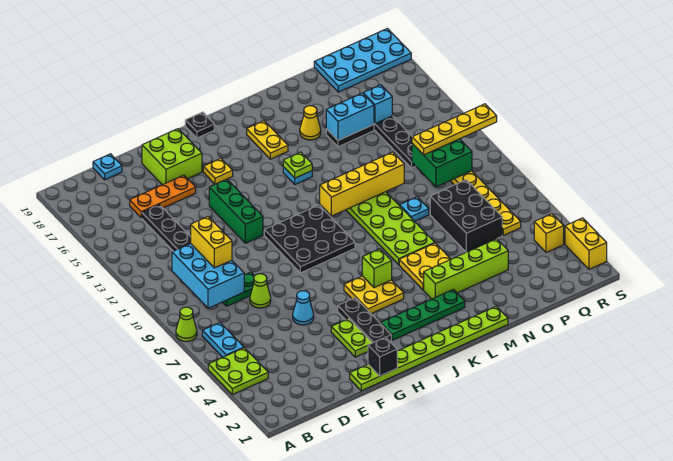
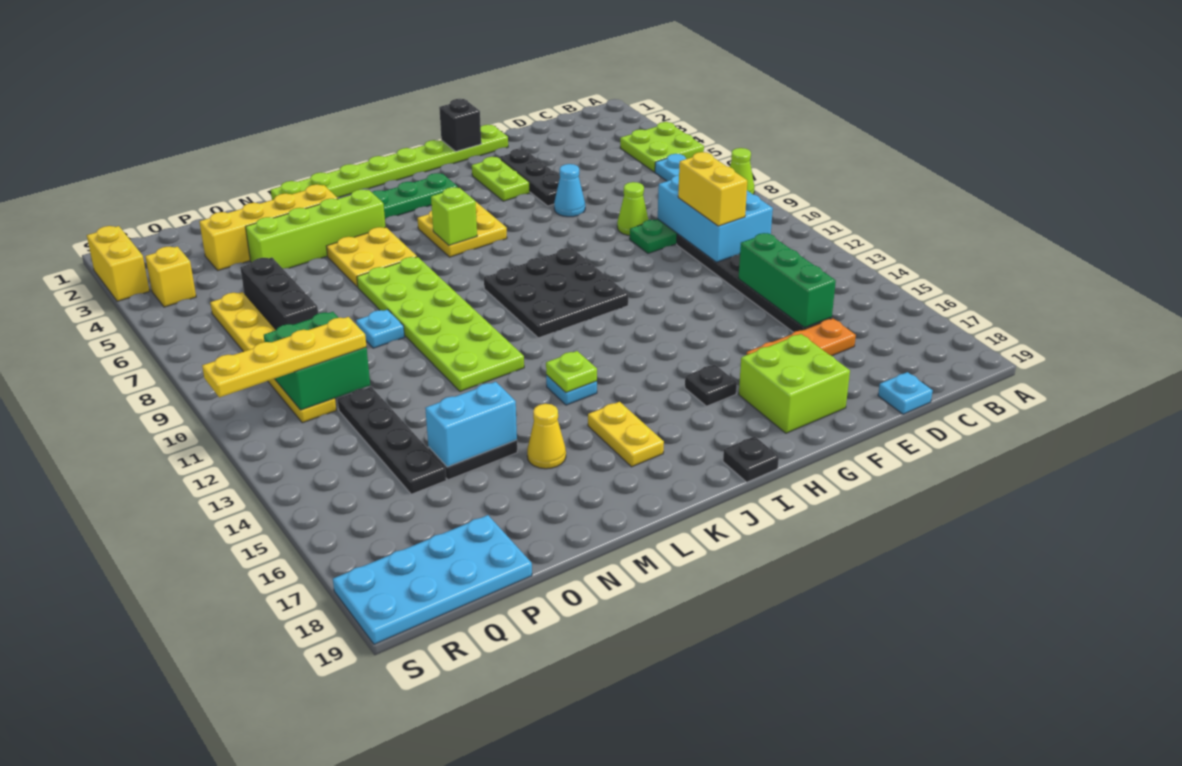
green brick G12:G14 level 1 -> green brick D13:D15 level 2
black plate H3:H5 level 1 -> black plate F3:F5 level 1
yellow plate H16 level 1 -> black plate H16 level 1
yellow brick K11:N11 level 2 -> yellow brick M3:P3 level 1
black brick O6:P8 level 1 -> black brick P6:P8 level 1
cyan brick P15 level 2 -> none

